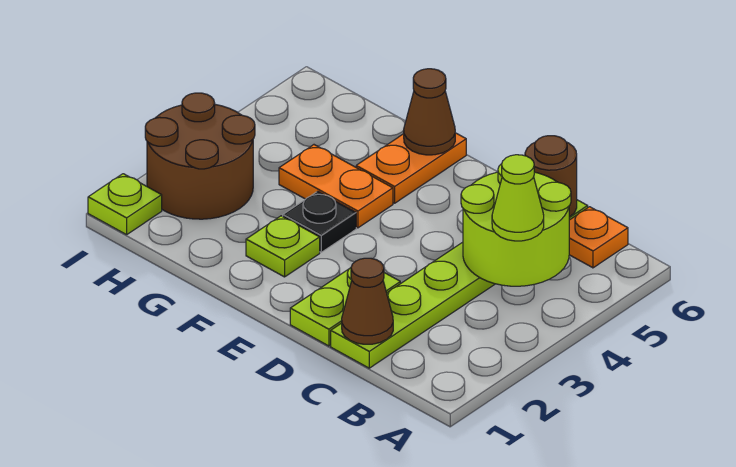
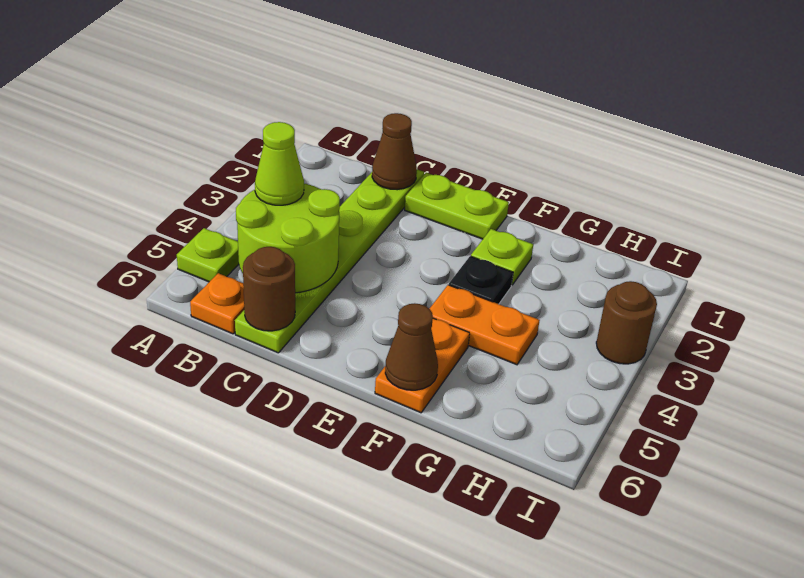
lime plate D1:D2 level 1 -> lime plate D1:E1 level 1
brown round brick H2:I3 level 1 -> brown round brick I3 level 1
lime plate I1 level 1 -> lime plate A5 level 1

